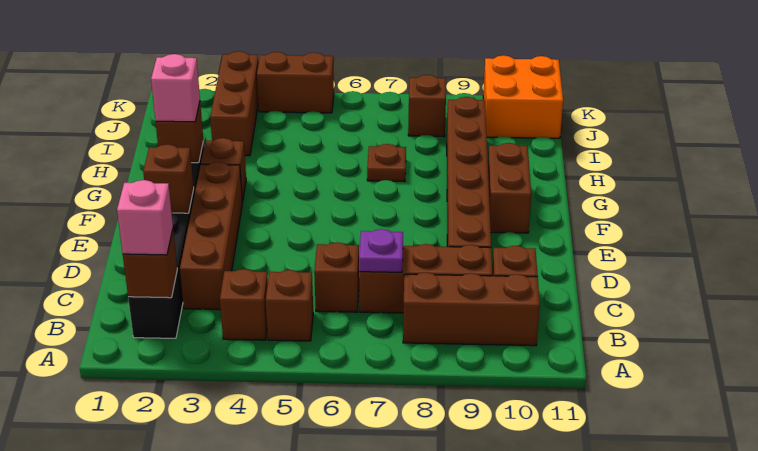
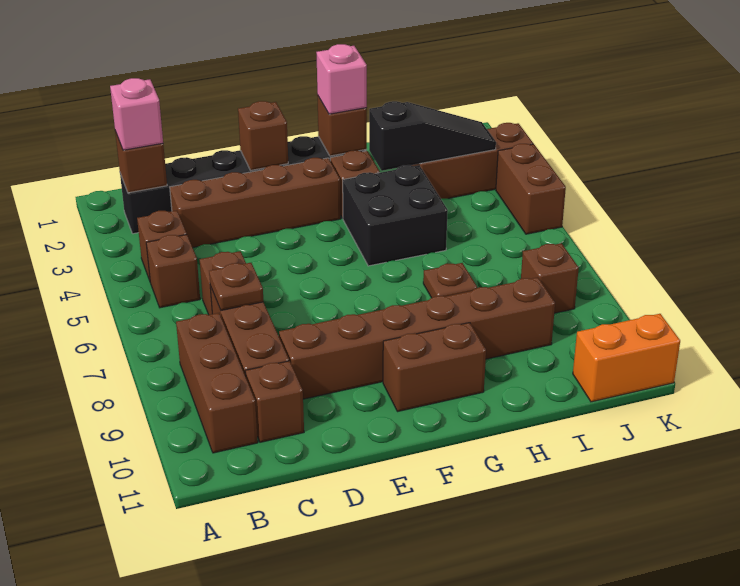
purple plate C7 level 2 -> brown plate C7 level 2
none -> black brick G4:H5 level 1
none -> black slope H3:J3 level 2 top H
orange brick J10:K11 level 1 -> orange brick J11:K11 level 1

